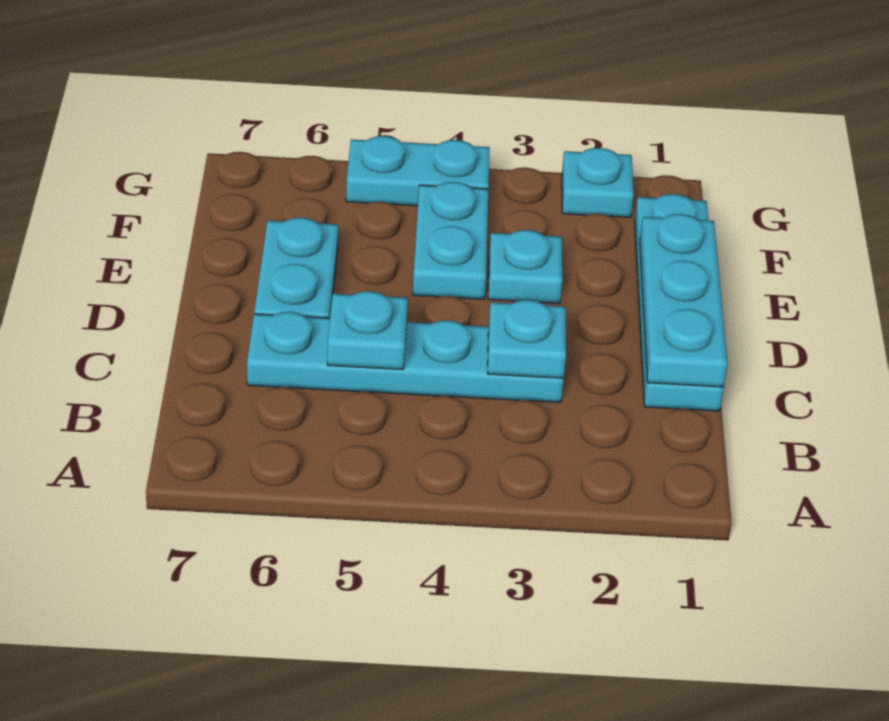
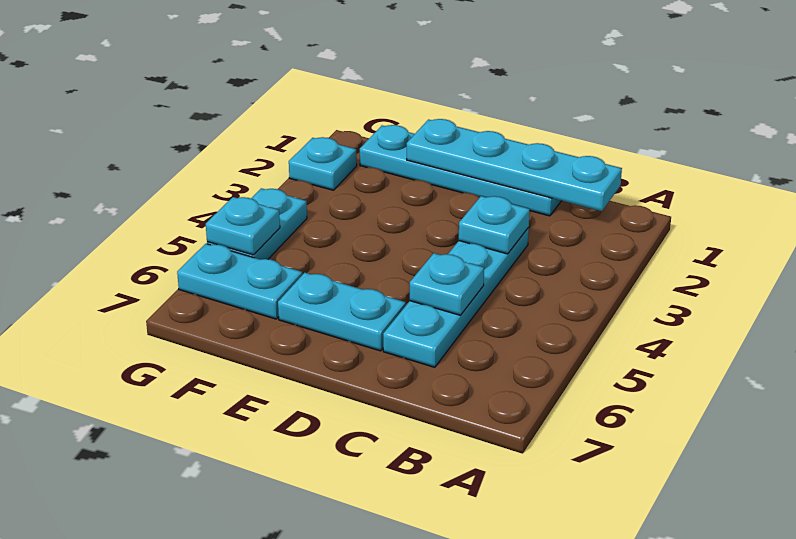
cyan plate C1:E1 level 2 -> cyan plate B1:E1 level 2
cyan plate E3 level 1 -> cyan plate G5 level 2
cyan plate E4:F4 level 1 -> cyan plate F6:G6 level 1

